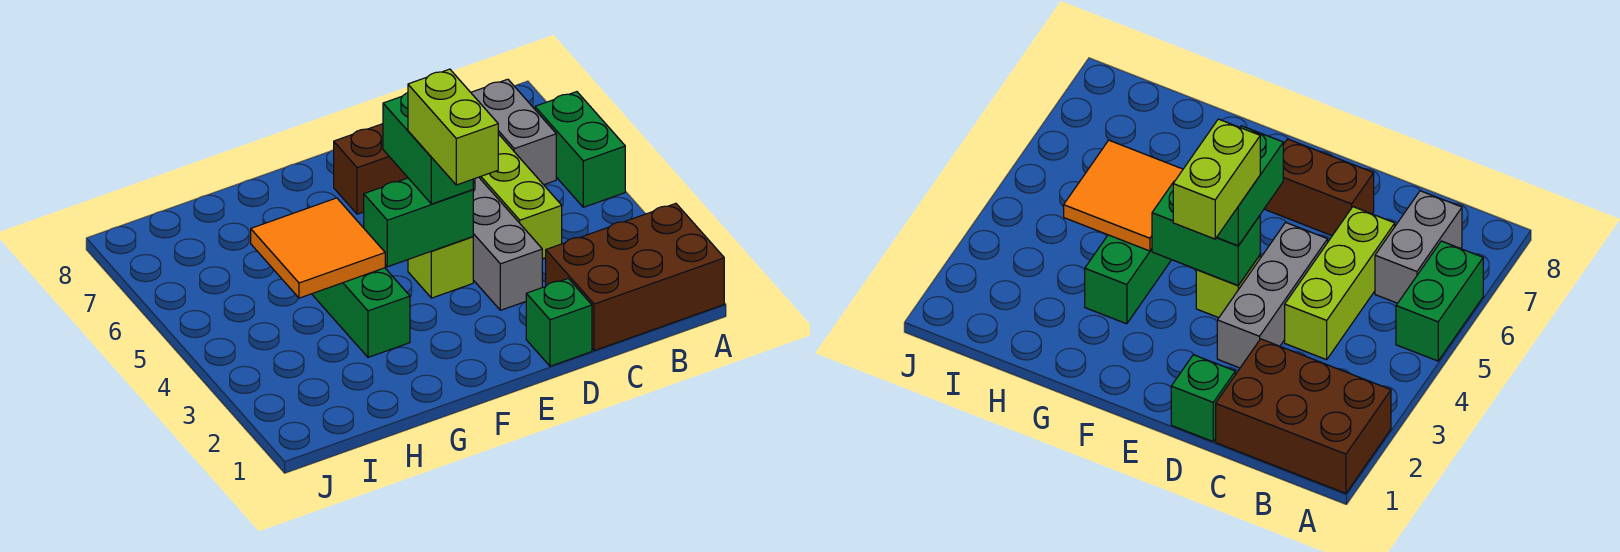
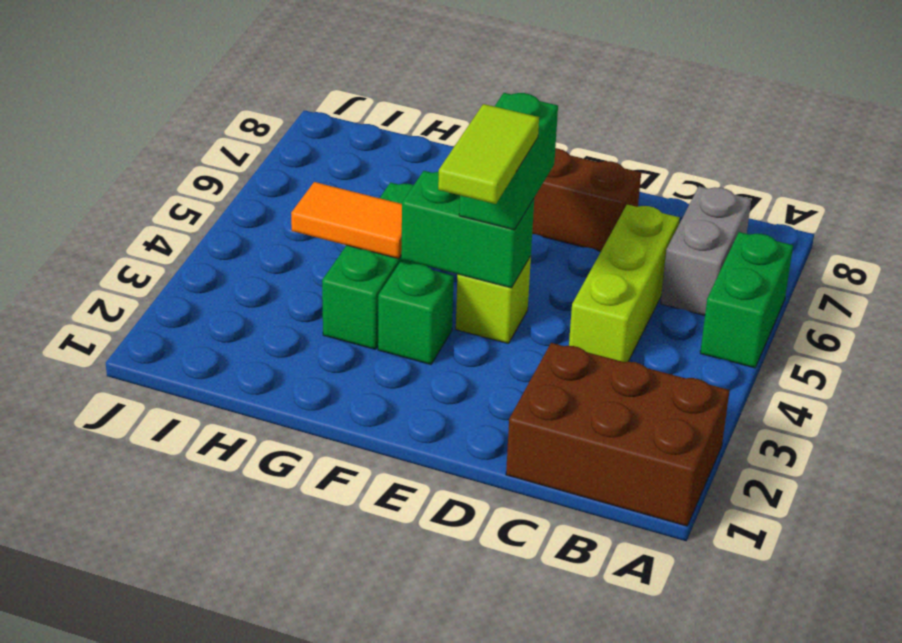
green brick D1 level 1 -> green brick F3 level 1
grey brick D3:D5 level 1 -> none
lime brick E3:E4 level 4 -> lime tile E3:E4 level 4
orange tile G4:H5 level 2 -> orange tile G4:H4 level 2

